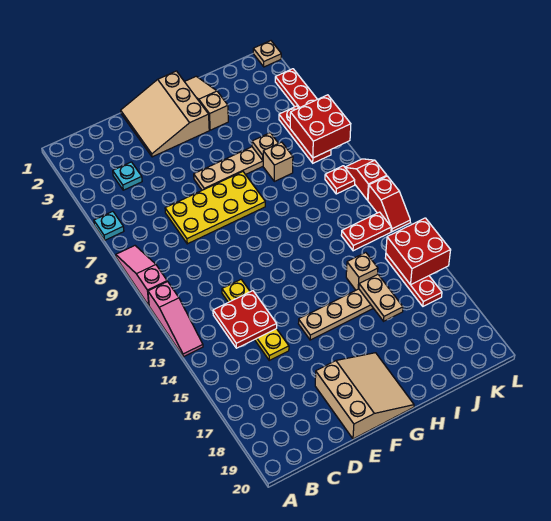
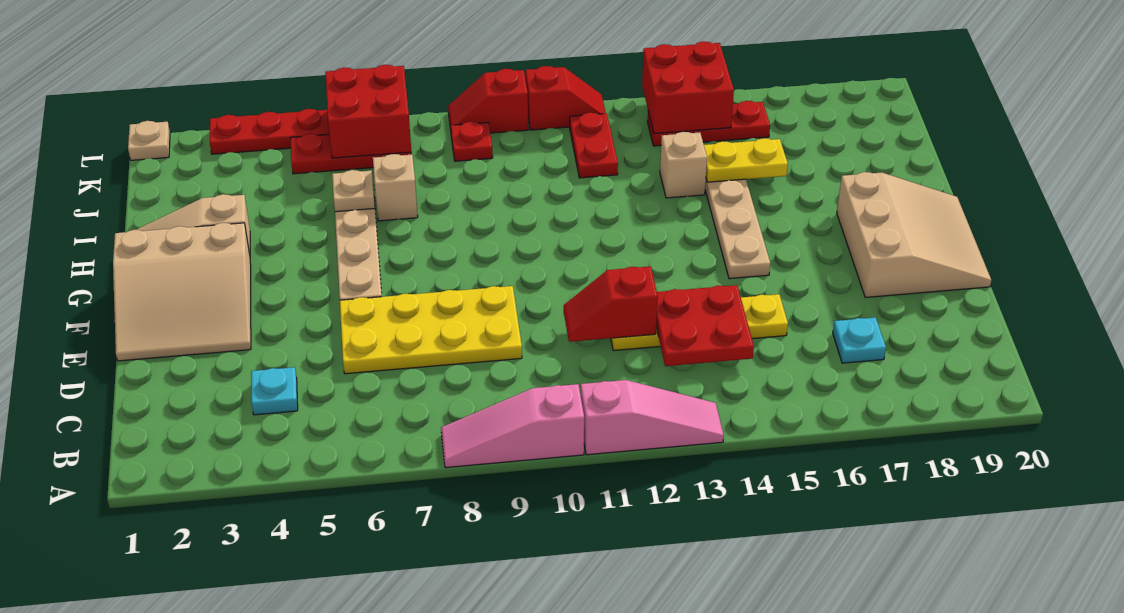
cyan plate A6 level 1 -> cyan plate C17 level 1
yellow plate D7:G8 level 1 -> yellow plate D6:E9 level 1
none -> red slope D11:D12 level 2 top 12
tan slope E18:G20 level 1 top E -> tan slope E18:G20 level 1 top 18
tan plate I15:I16 level 2 -> yellow plate I15:I16 level 2

